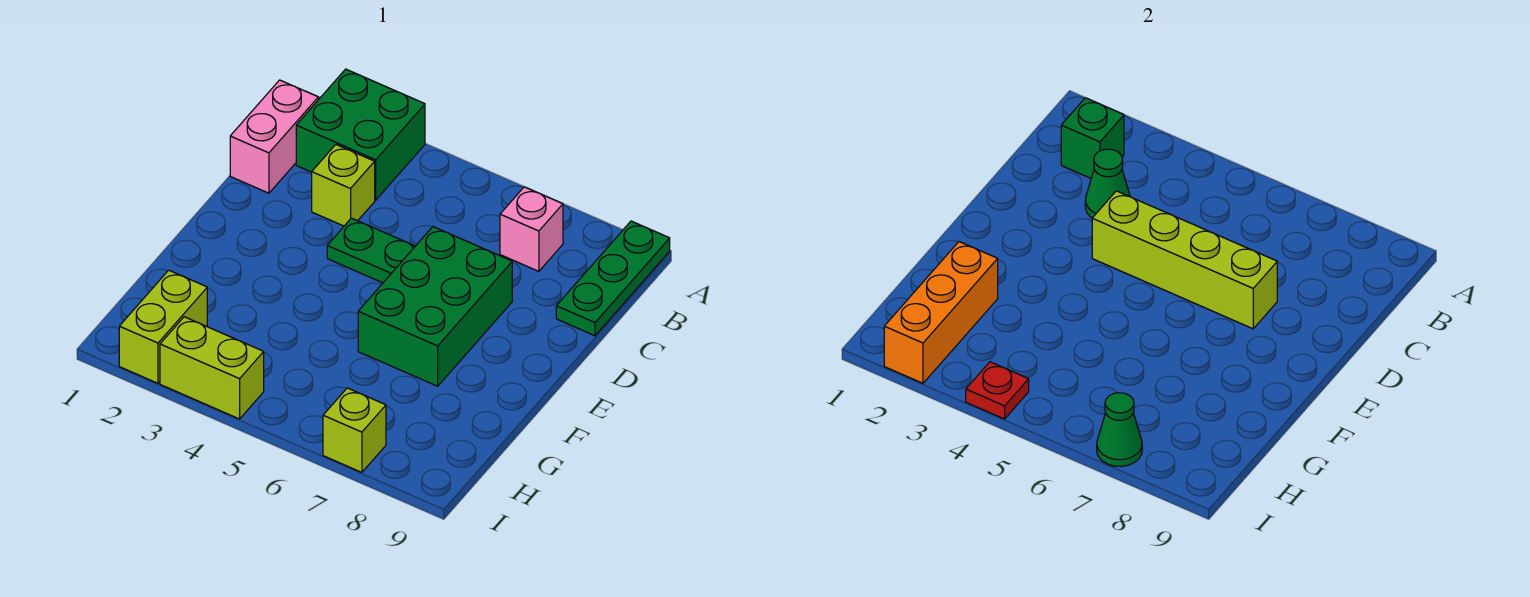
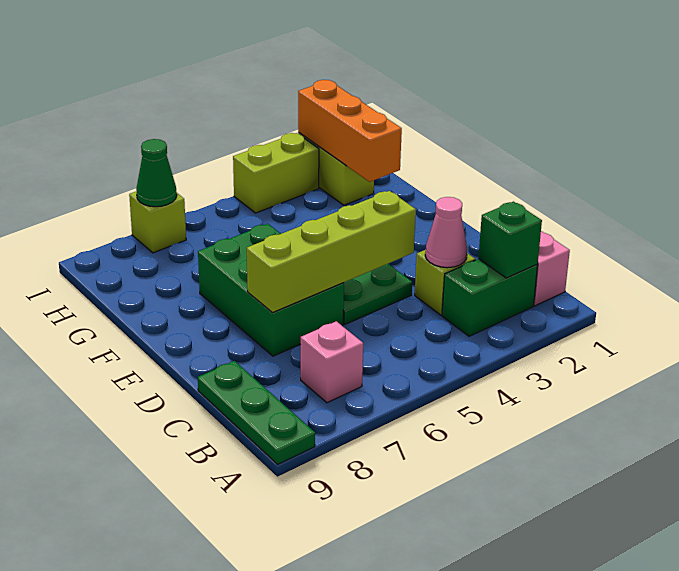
green brick A2:B3 level 1 -> green brick B2:B3 level 1
green cone C3 level 2 -> pink cone C3 level 2
red plate I4 level 2 -> none

